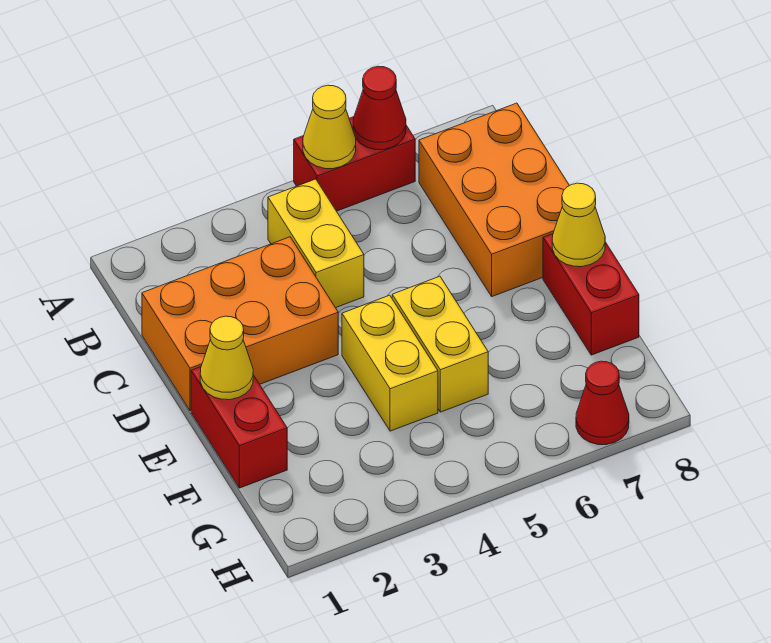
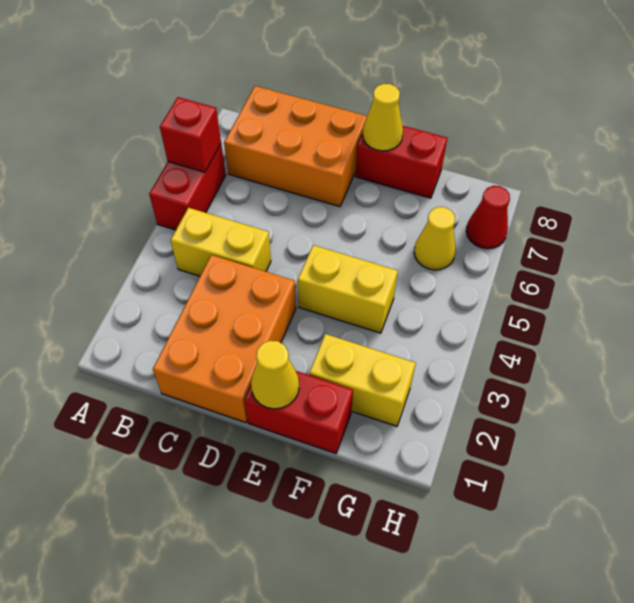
yellow cone A5 level 2 -> yellow cone G6 level 1
red cone A6 level 2 -> red brick A6 level 2
yellow brick E5:F5 level 1 -> yellow brick F2:G2 level 1

